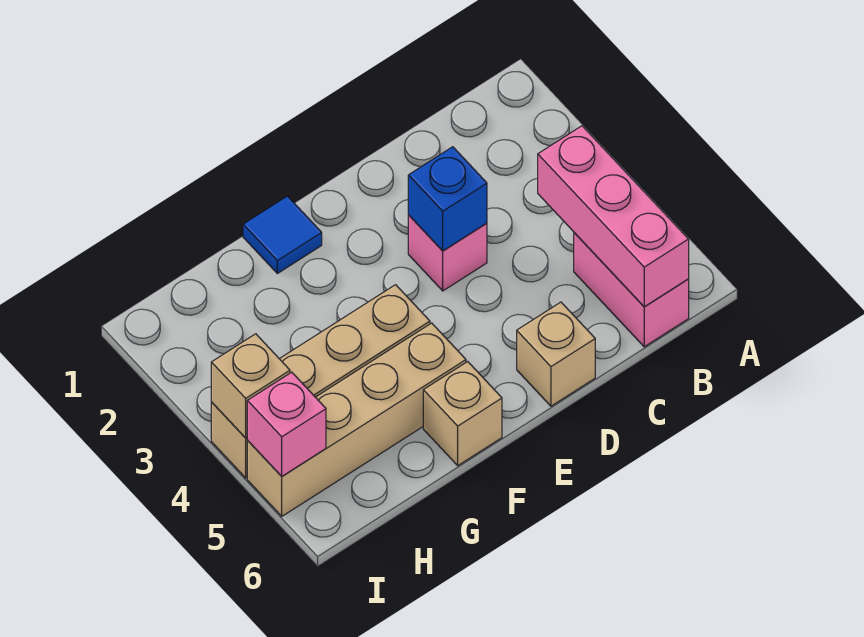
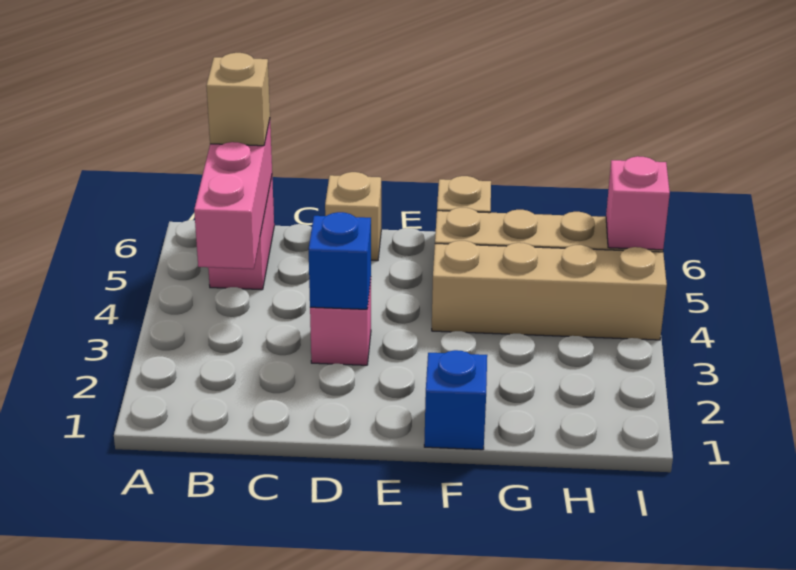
blue tile F1 level 1 -> blue brick F1 level 1
tan brick I4 level 2 -> tan brick B6 level 3

